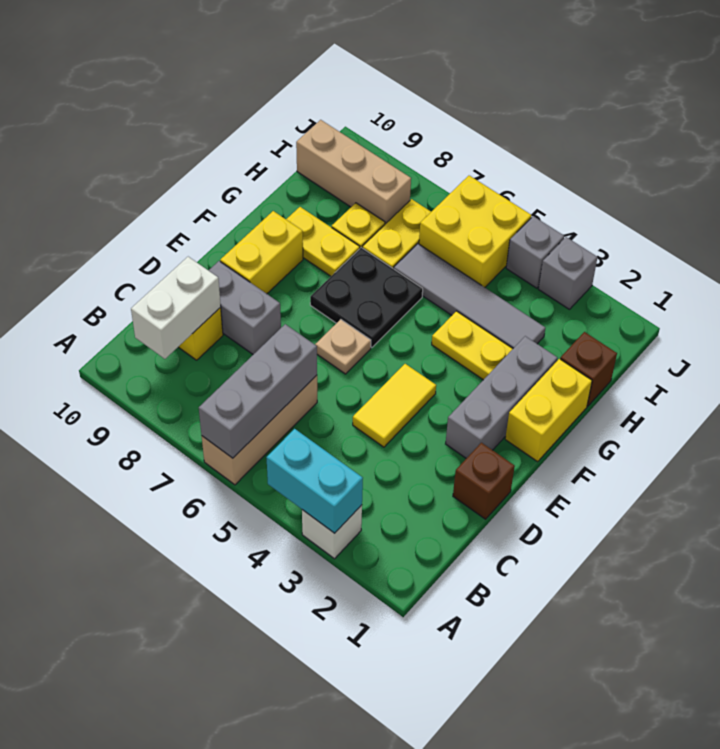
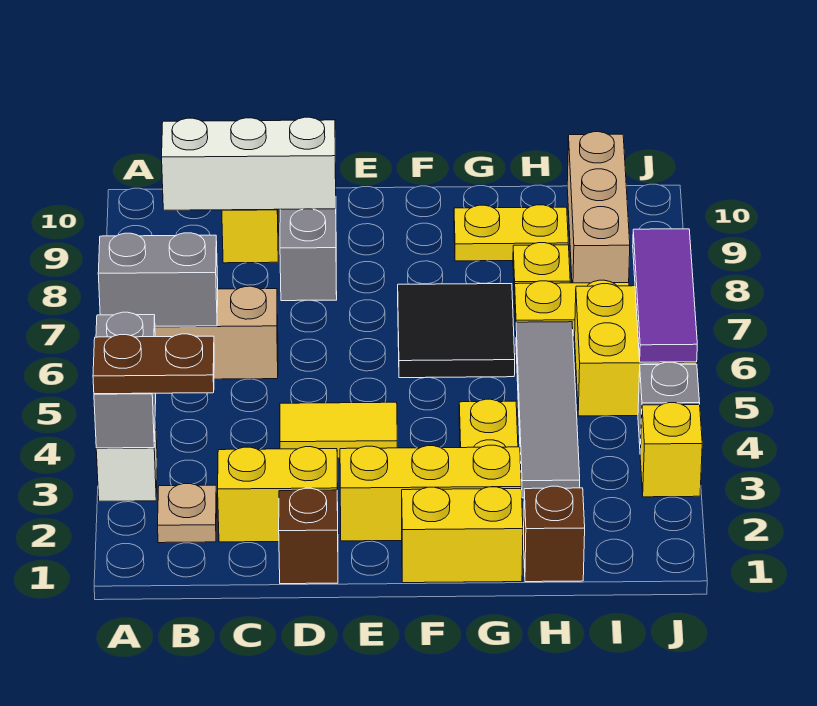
cyan brick A3:A4 level 2 -> grey brick A3:A4 level 2
none -> brown plate A3:B3 level 3
grey brick A6:C6 level 2 -> grey brick A6:B6 level 2
white brick B9:C9 level 2 -> white brick B9:D9 level 2
grey brick E2:G2 level 1 -> yellow brick E2:G2 level 1
tan plate E6 level 1 -> tan plate B2 level 1
yellow brick E9:F9 level 1 -> yellow brick C2:D2 level 1
black plate F6:G7 level 1 -> black tile F6:G7 level 1
yellow plate G8:G9 level 1 -> yellow plate G9:H9 level 1
grey brick J3 level 1 -> yellow brick J3 level 1
none -> purple tile J5:J7 level 2

